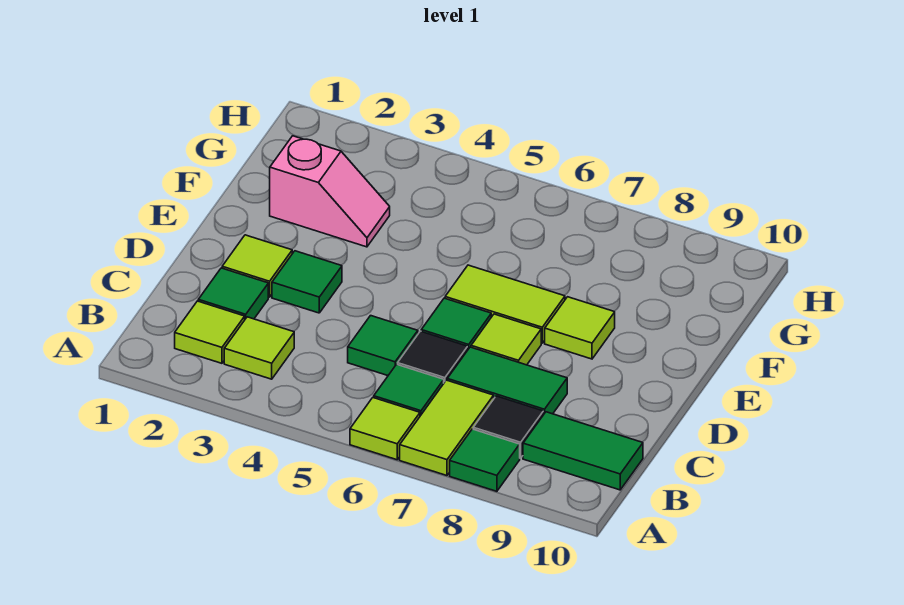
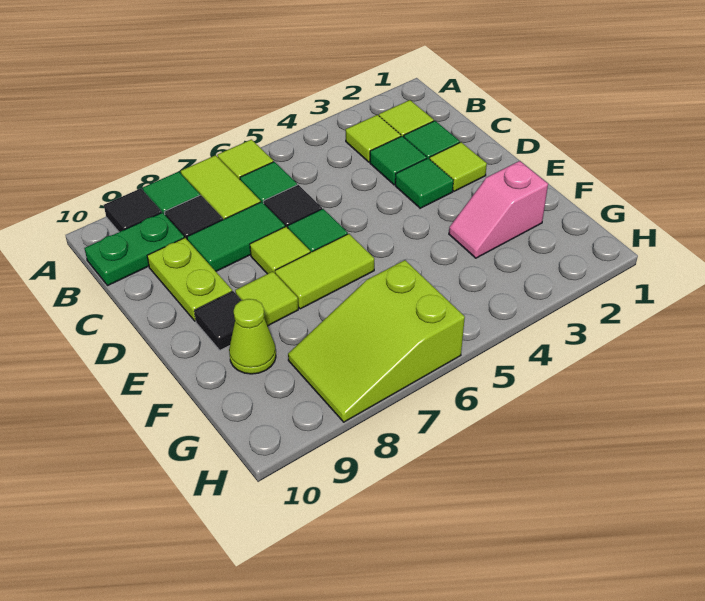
none -> black tile A9 level 1
green tile B9:B10 level 1 -> green plate B9:B10 level 1
green tile C5 level 1 -> green tile C3 level 1
none -> lime plate C9:D9 level 1
none -> black tile E9 level 1
none -> lime cone F9 level 1
none -> lime slope G6:H8 level 1 top 6

